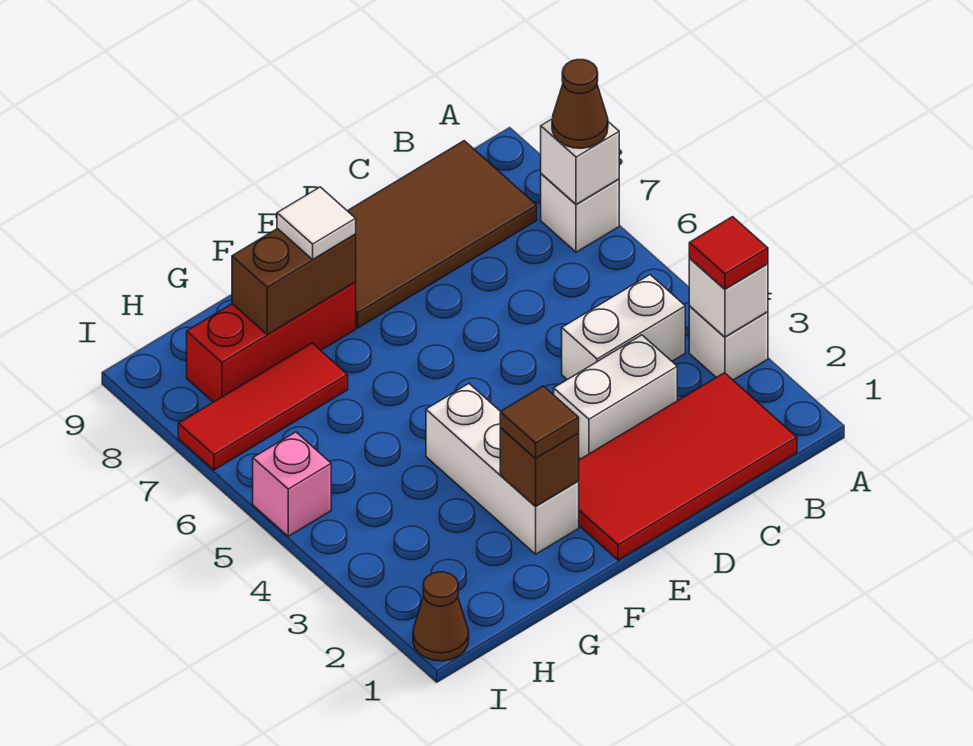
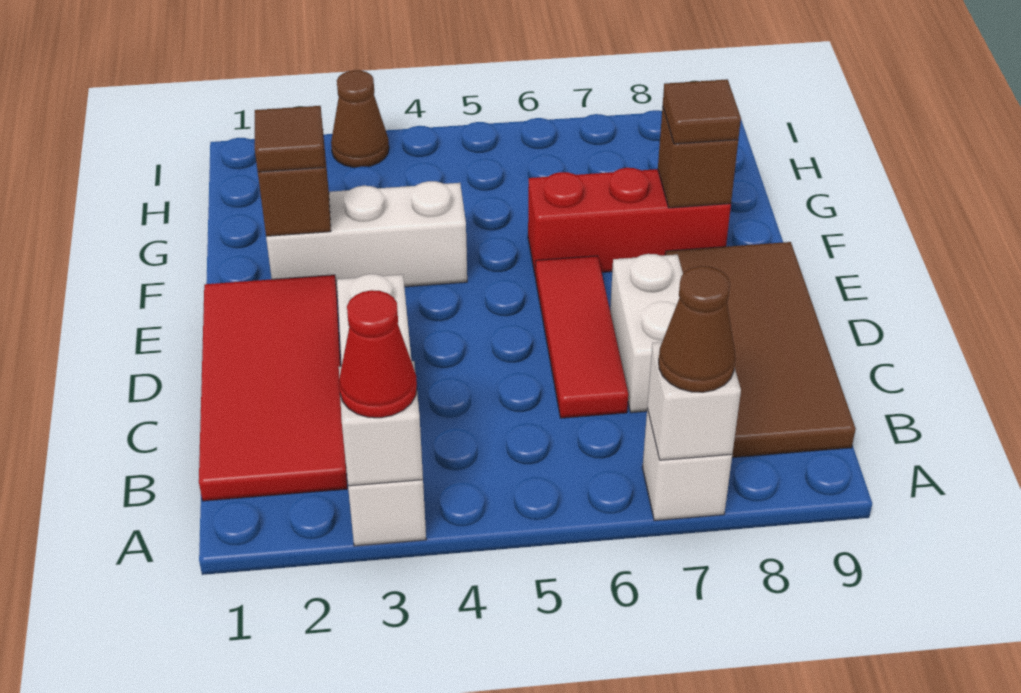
red tile A3 level 3 -> red cone A3 level 3
white brick B4:C4 level 1 -> white brick C7:D7 level 1
red brick F8:H8 level 1 -> red brick F6:F8 level 1
brown brick F8:G8 level 2 -> brown brick F8 level 2
white tile F8 level 3 -> brown tile F8 level 3
red tile G7:I7 level 1 -> red tile C6:E6 level 1
brown cone I1 level 1 -> brown cone I3 level 1
pink brick I5 level 1 -> none

